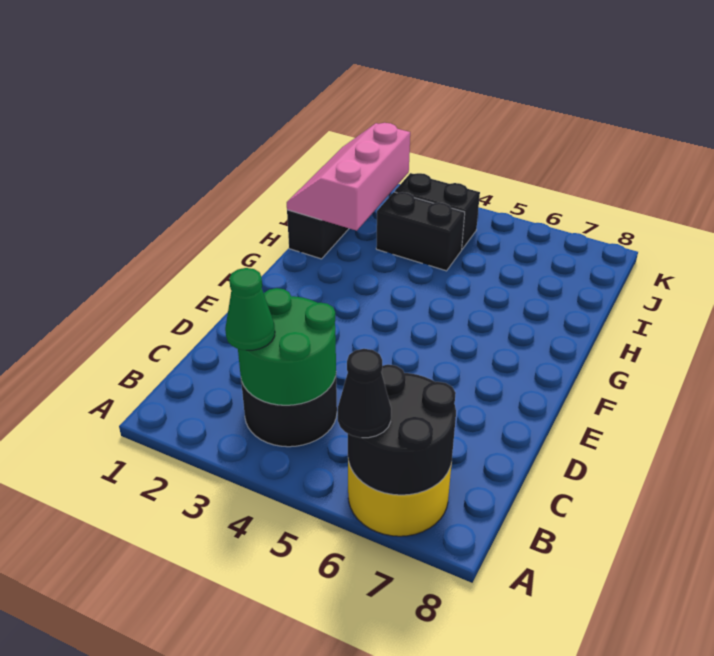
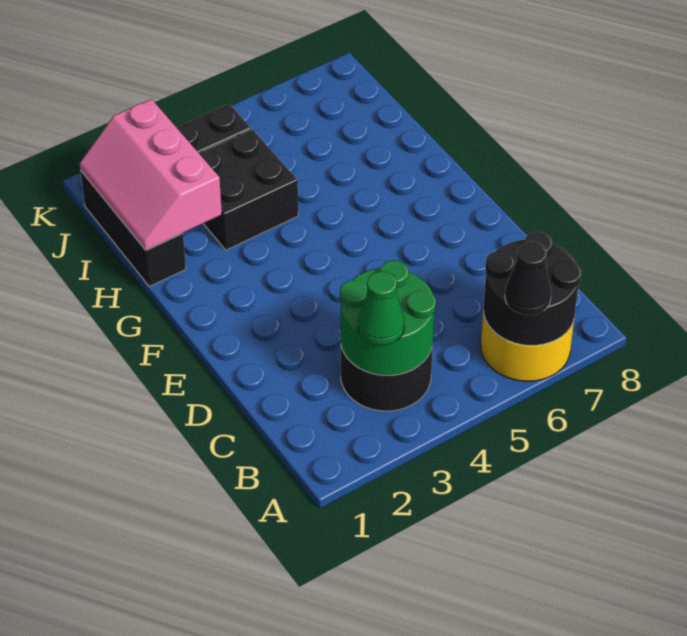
black brick I3:I4 level 1 -> black brick H3:I4 level 1

